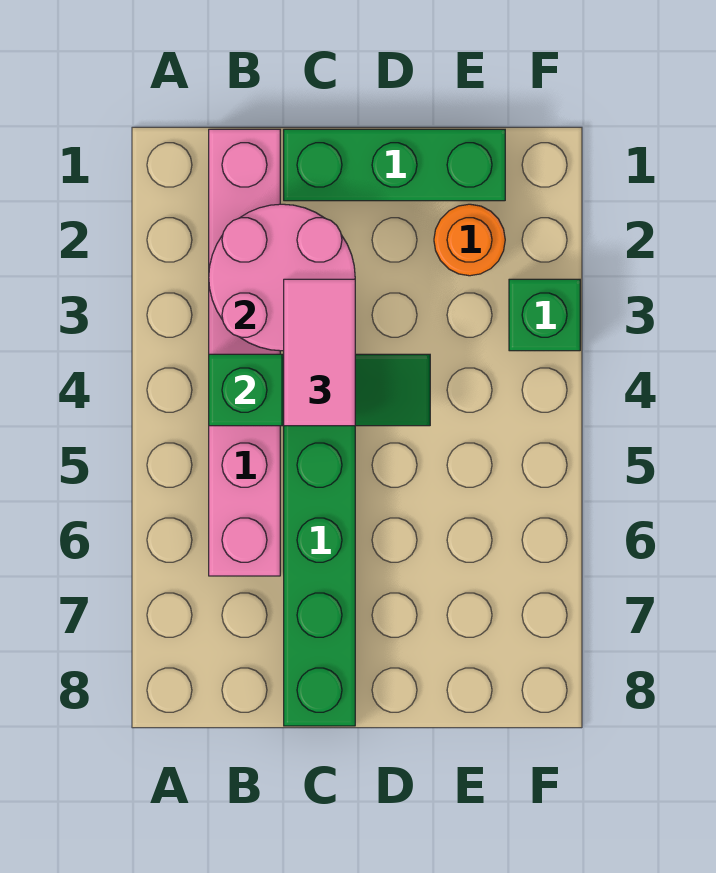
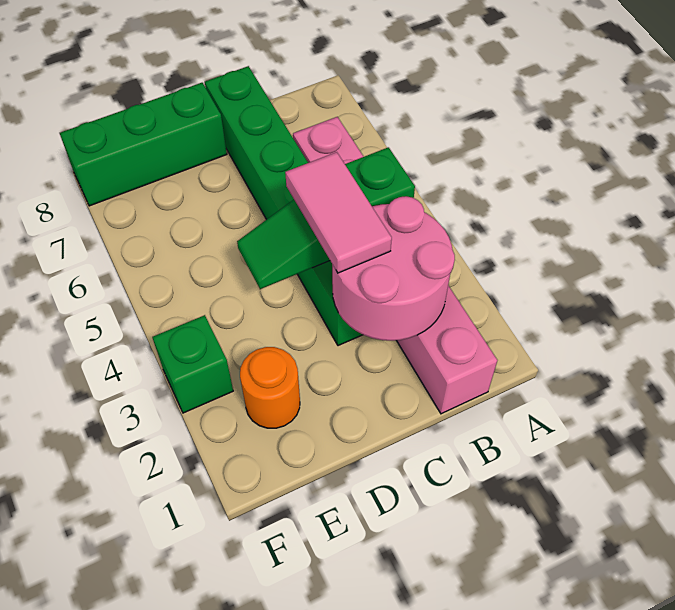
green brick C1:E1 level 1 -> green brick D8:F8 level 1

